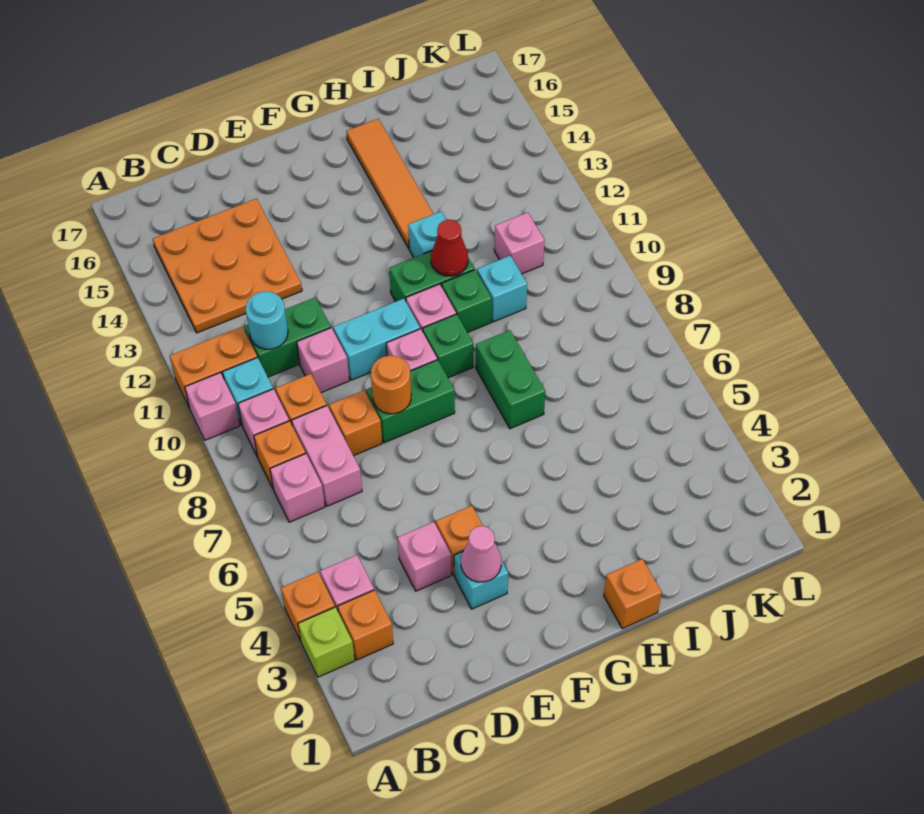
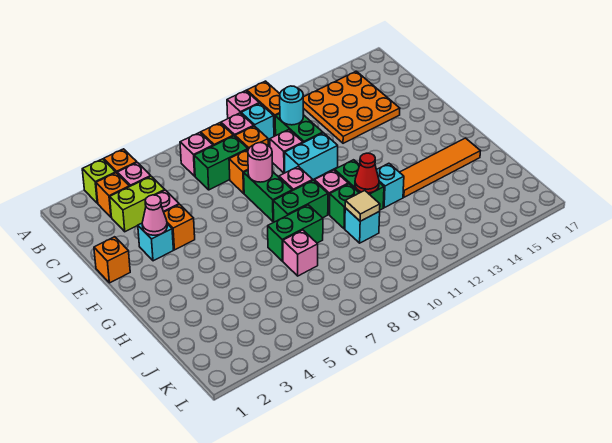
none -> lime brick C3:C4 level 1
pink brick C7:C8 level 1 -> green brick C7:C8 level 1
orange round brick E8 level 2 -> pink round brick E8 level 2
cyan brick E10:F10 level 1 -> cyan brick E10:E11 level 1
green brick G9 level 1 -> green brick G8:G9 level 1
orange brick H1 level 1 -> orange brick E1 level 1
none -> tan tile I10 level 2
pink brick J11 level 1 -> pink brick I7 level 1

